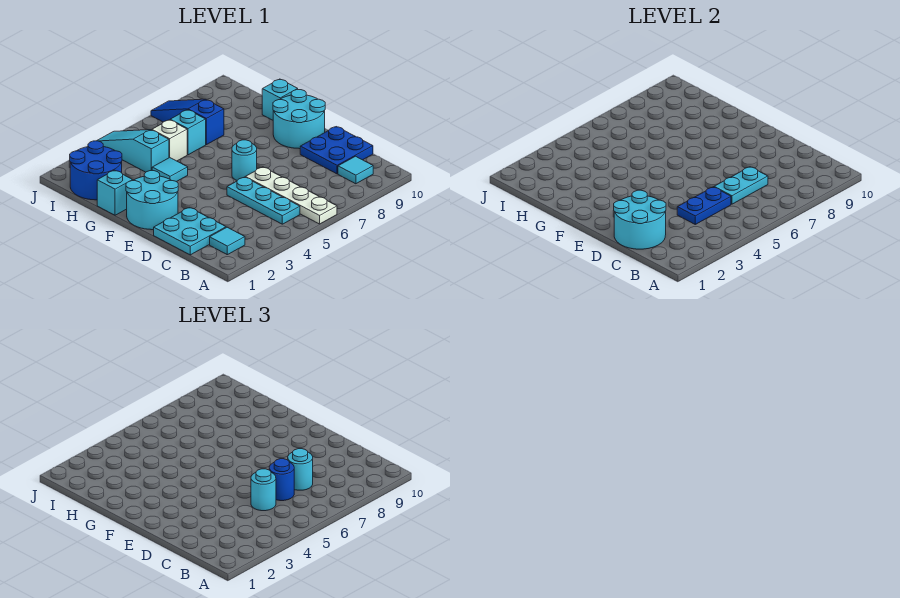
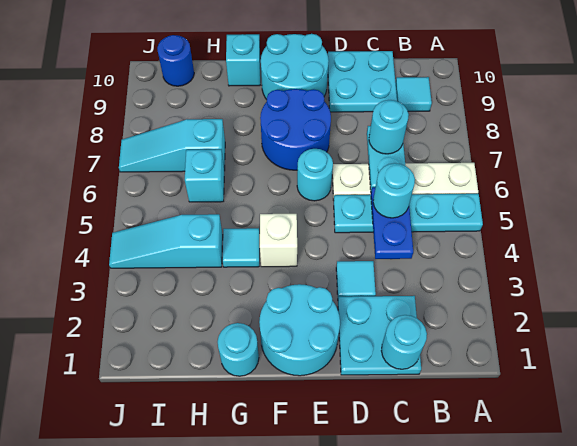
cyan tile B2 level 1 -> cyan tile D3 level 1
cyan plate B5:D5 level 1 -> cyan plate A5:D5 level 1
cyan round brick C1:D2 level 2 -> cyan round brick C1 level 2
blue round brick C6 level 3 -> blue round brick I10 level 1
blue plate C9:D10 level 1 -> cyan plate C9:D10 level 1
cyan brick G1 level 1 -> cyan round brick G1 level 1
blue round brick H1:I2 level 1 -> blue round brick E7:F8 level 1
white brick H5 level 1 -> white brick F4 level 1
blue slope H7:J7 level 1 top H -> cyan slope H7:J7 level 1 top H

